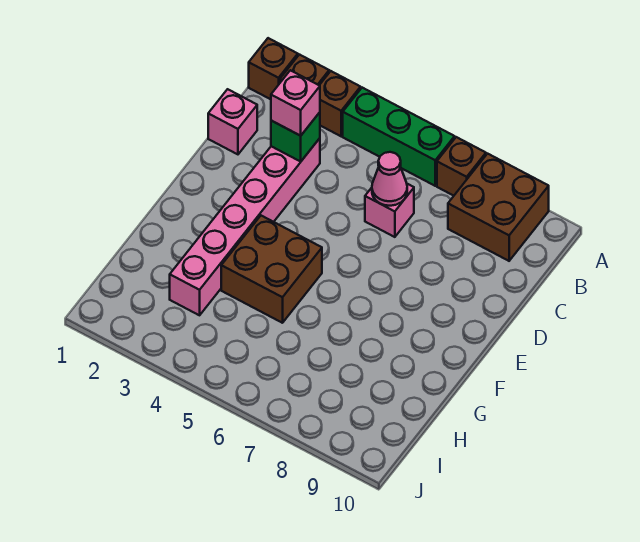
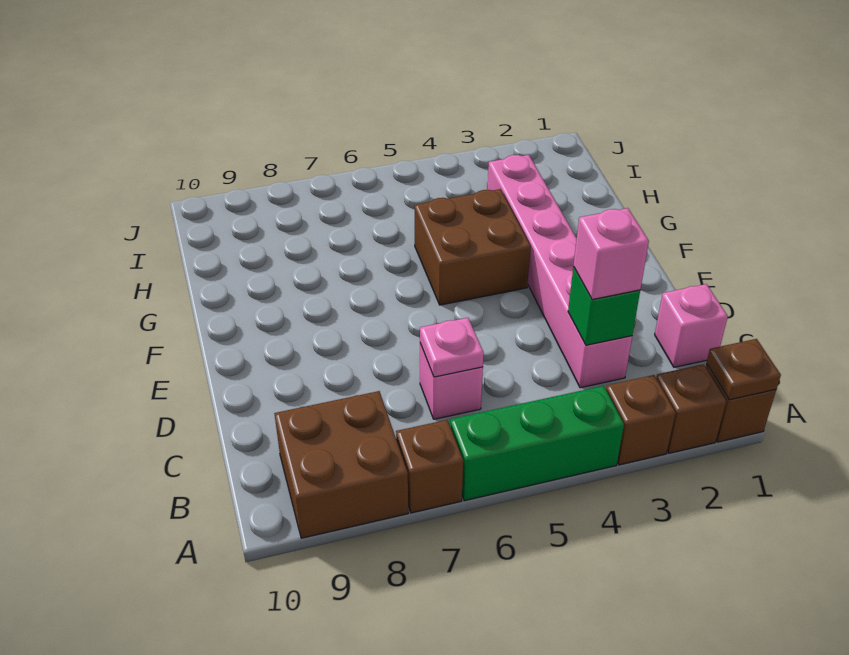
none -> brown plate A1 level 2
pink cone C6 level 2 -> pink plate C6 level 2

